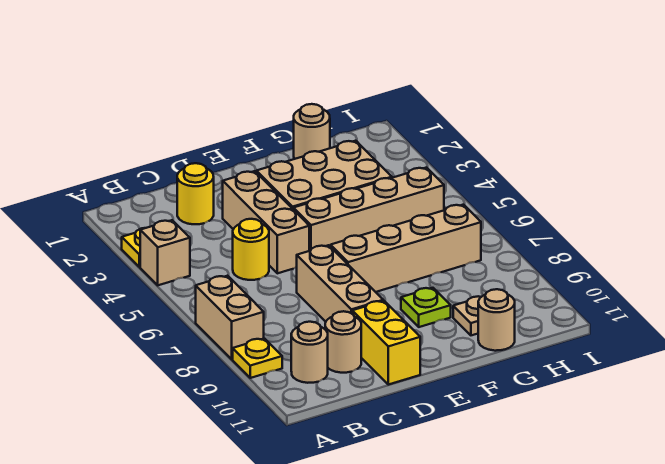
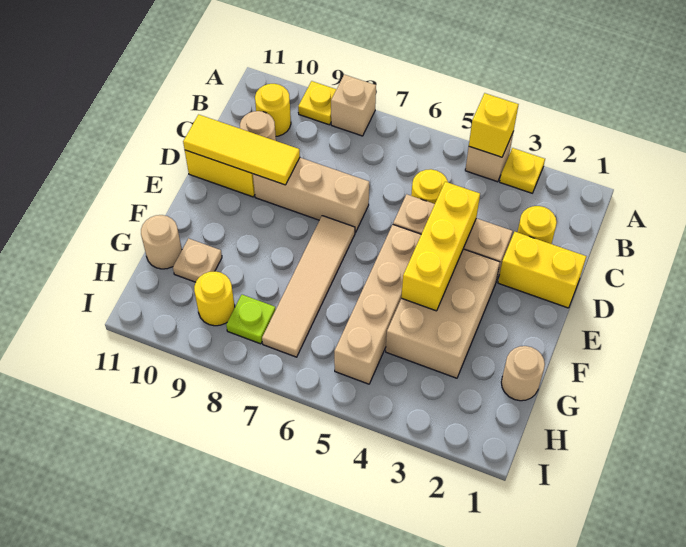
none -> yellow brick A4 level 2
tan brick A7:A8 level 1 -> tan brick A8 level 1
tan round brick B10 level 1 -> yellow round brick B10 level 1
none -> yellow brick D1:D2 level 1
none -> yellow brick D4:F4 level 2
none -> yellow tile D9:D11 level 2
tan brick E7:H7 level 1 -> tan tile E7:H7 level 1
lime plate F9 level 1 -> lime plate H8 level 1
none -> yellow round brick H9 level 1

